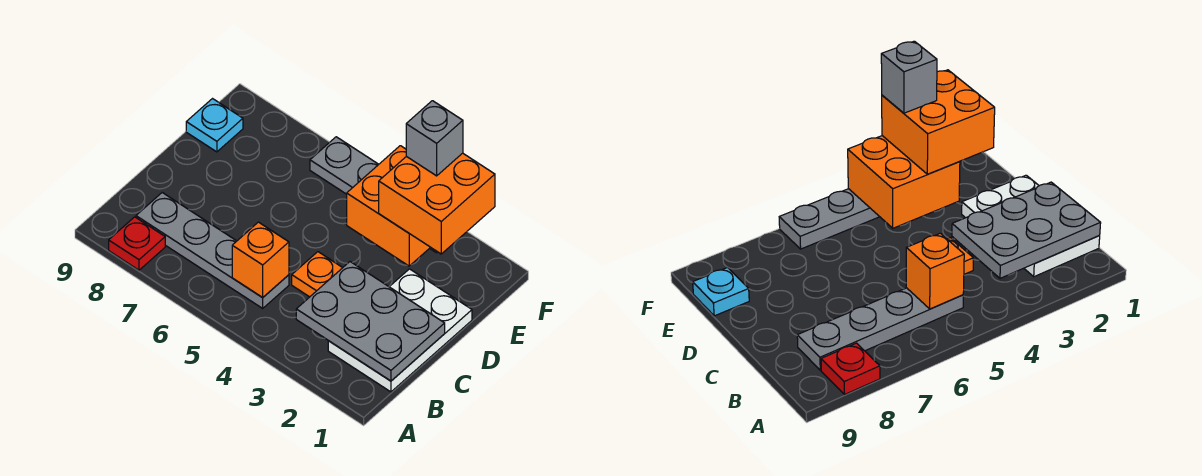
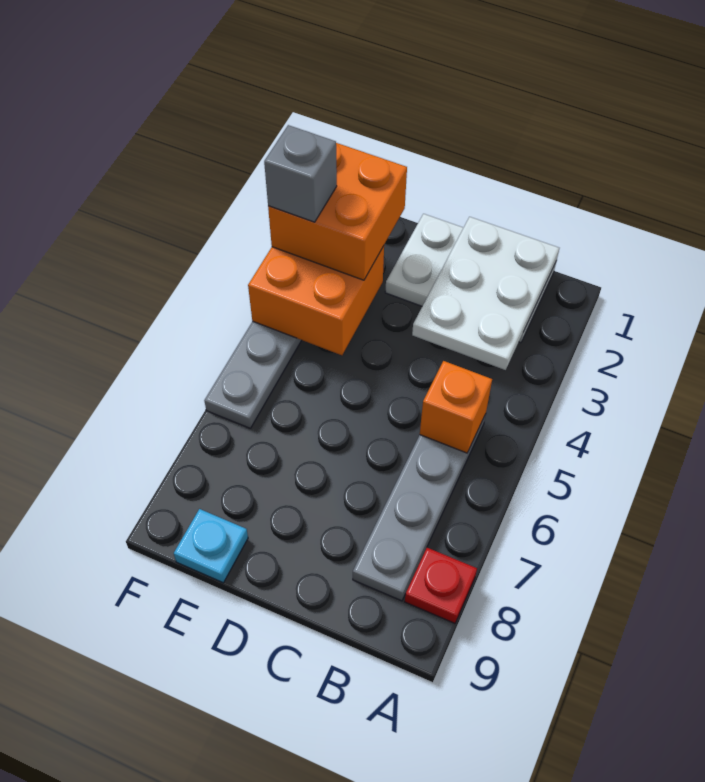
grey plate B1:C3 level 2 -> white plate B1:C3 level 2
orange plate C4 level 1 -> none

